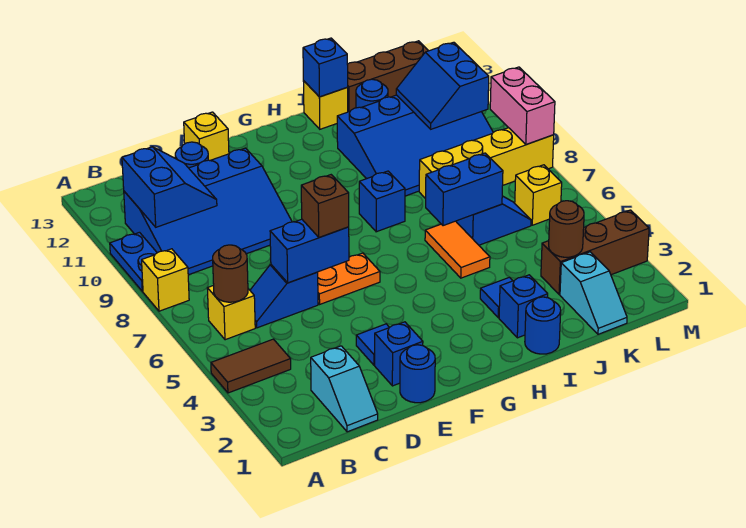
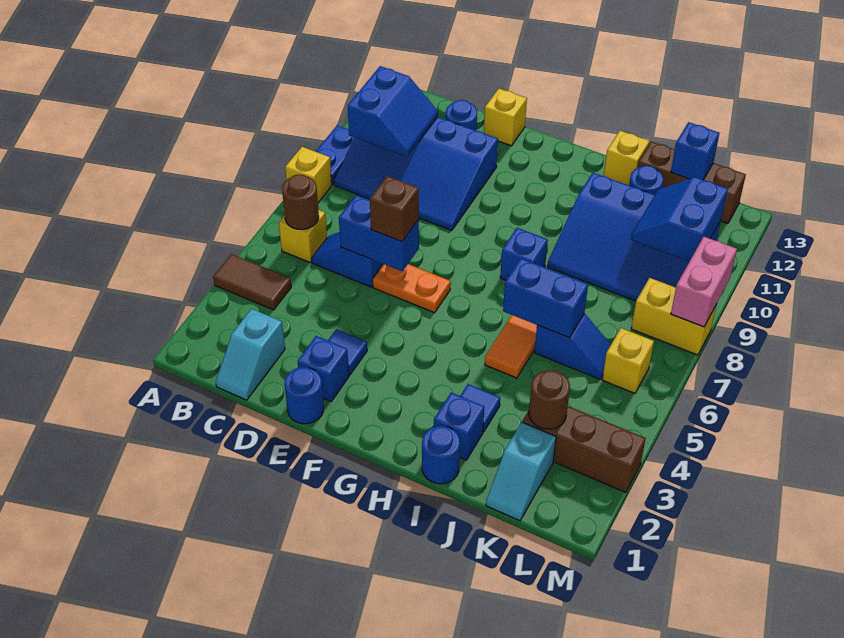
blue brick I13 level 2 -> blue brick K13 level 2
yellow brick J8:M8 level 1 -> yellow brick L8:M8 level 1

